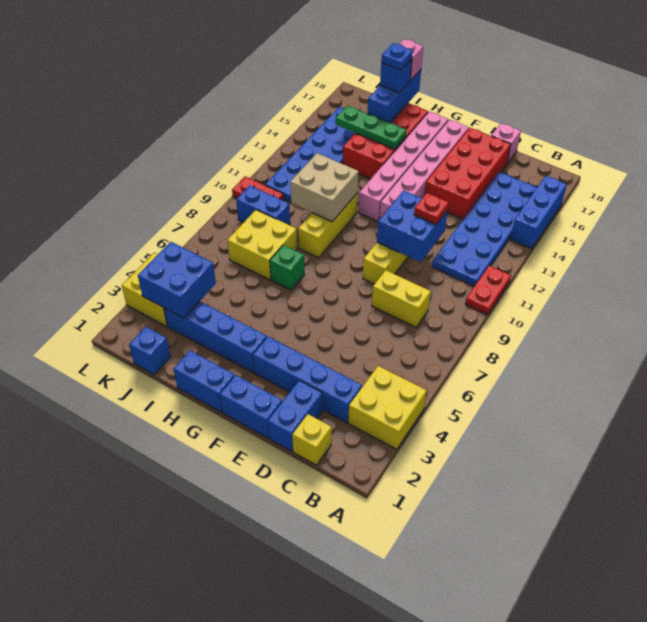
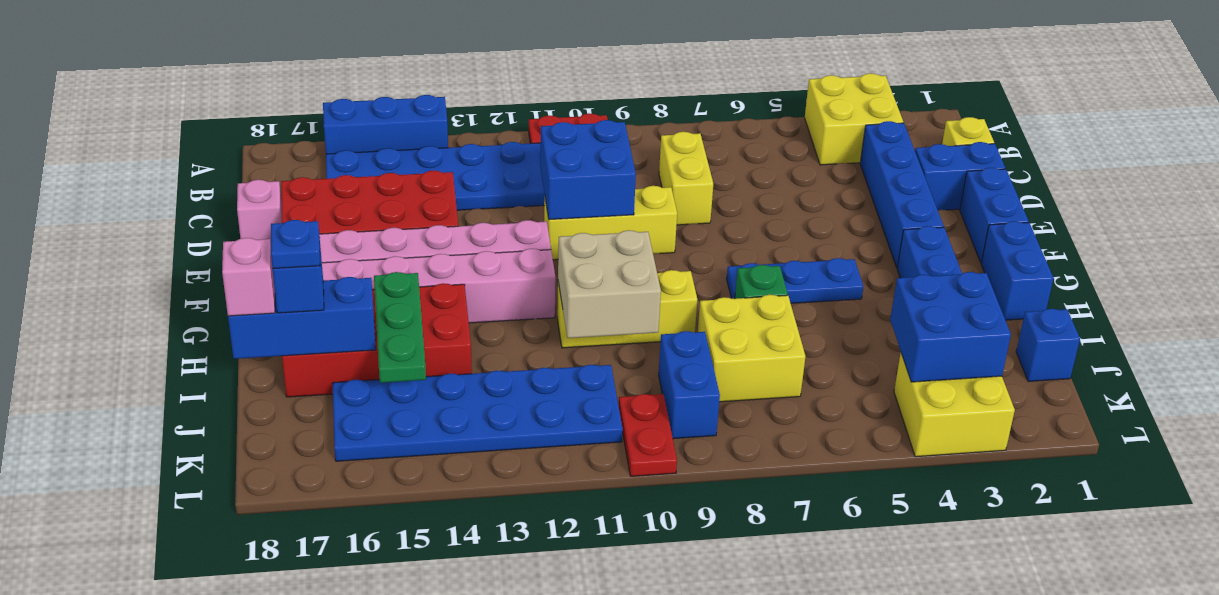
red plate D11 level 3 -> none
none -> blue plate G5:G7 level 1

